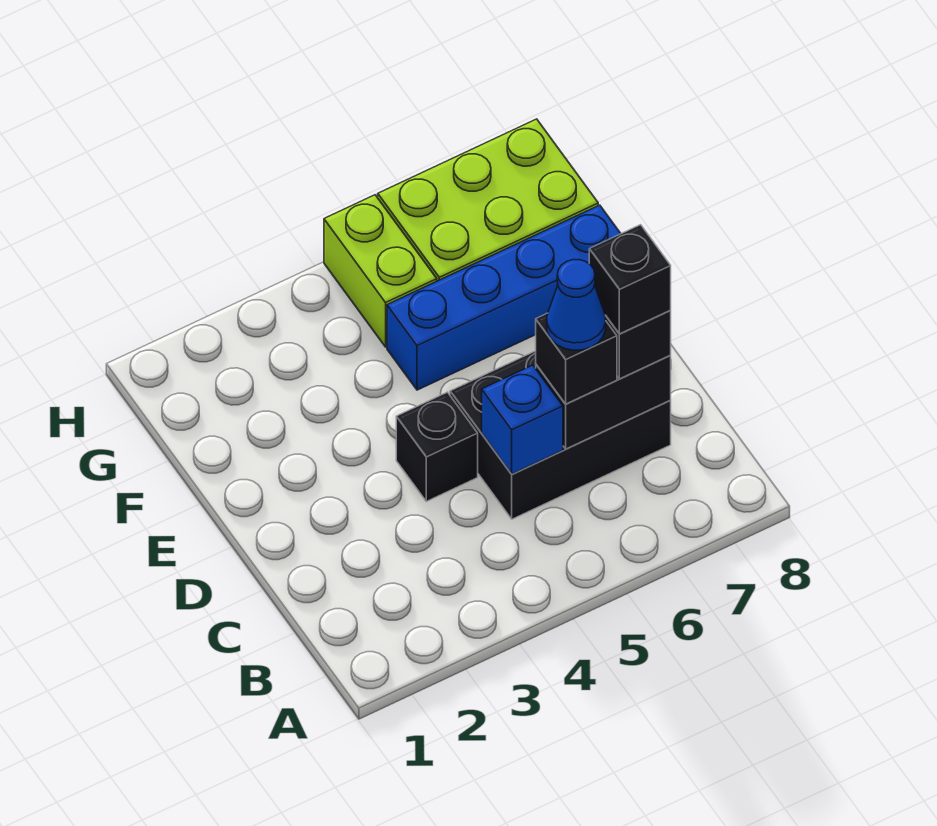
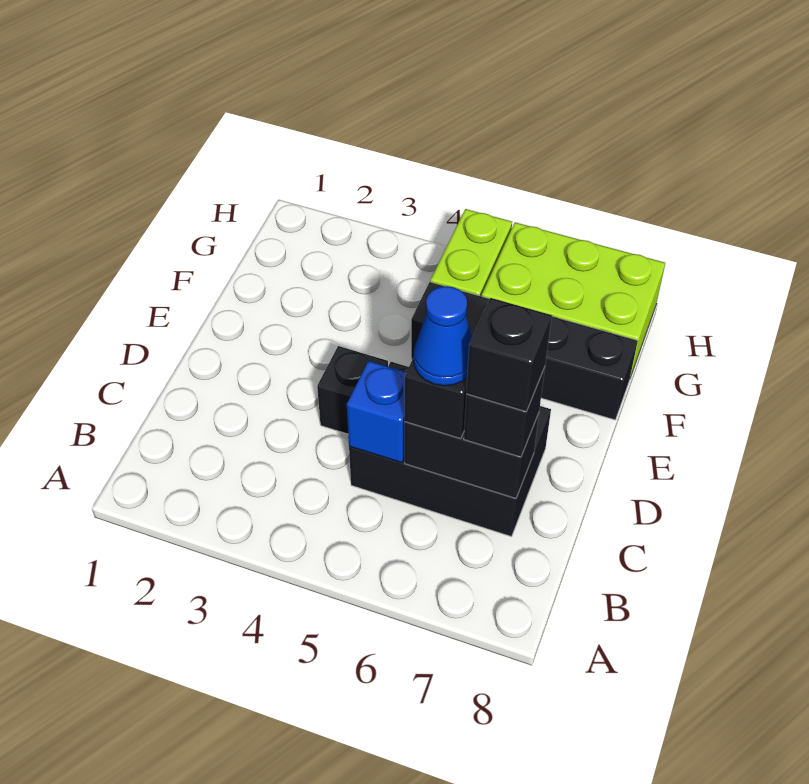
blue brick F5:F8 level 1 -> black brick F5:F8 level 1

